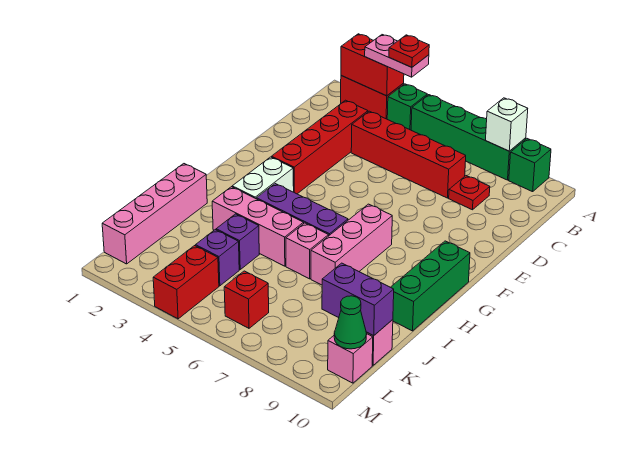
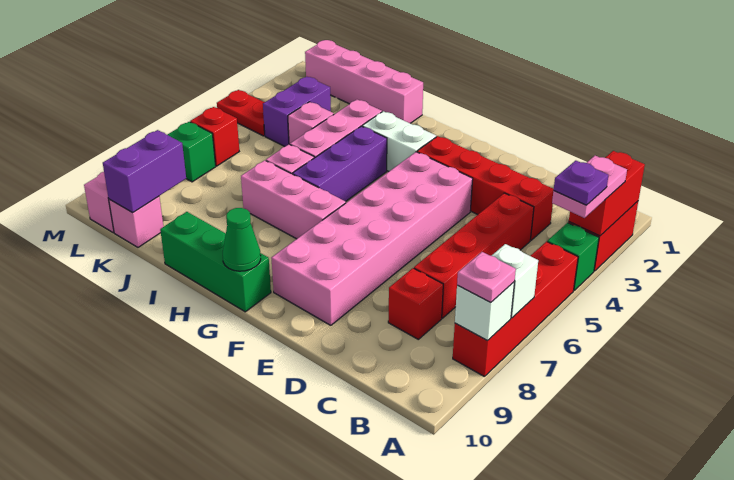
red plate A4 level 4 -> purple plate A4 level 4
green brick A5:A8 level 1 -> red brick A5:A8 level 1
none -> white brick A7 level 2
none -> pink plate A8 level 3
green brick A9 level 1 -> green brick L7 level 1
red plate C8 level 1 -> red brick C8 level 1
none -> pink brick E4:F9 level 1
purple brick J4 level 1 -> pink brick J4 level 1
purple brick K4 level 1 -> purple brick K3:K4 level 1
red brick L4:M4 level 1 -> red plate L4:M4 level 1
green cone L10 level 2 -> green cone G10 level 2

